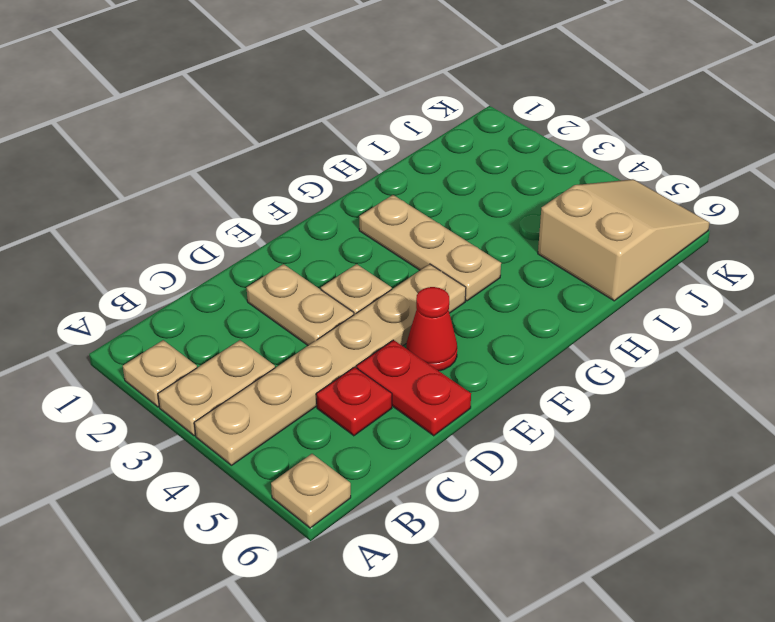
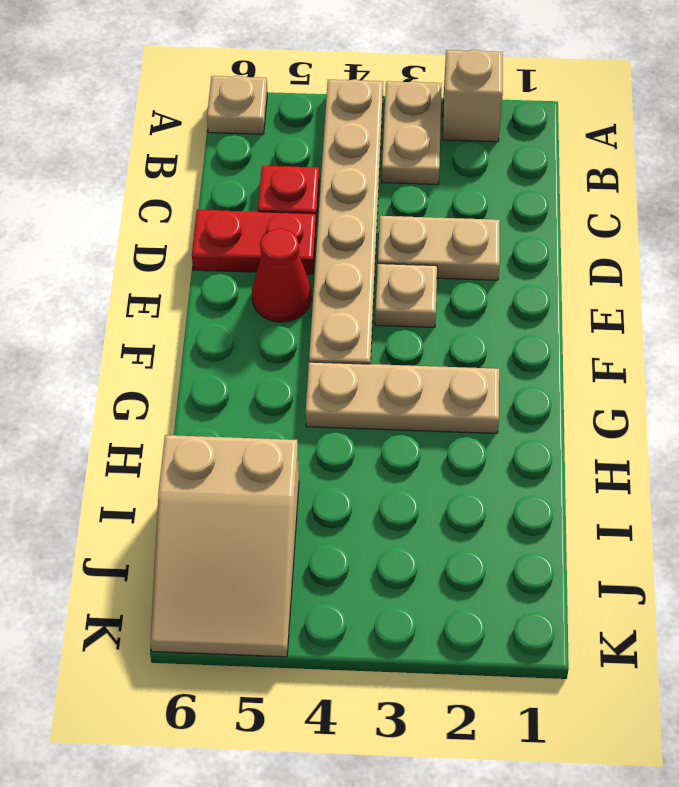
tan plate A2 level 1 -> tan brick A2 level 1

